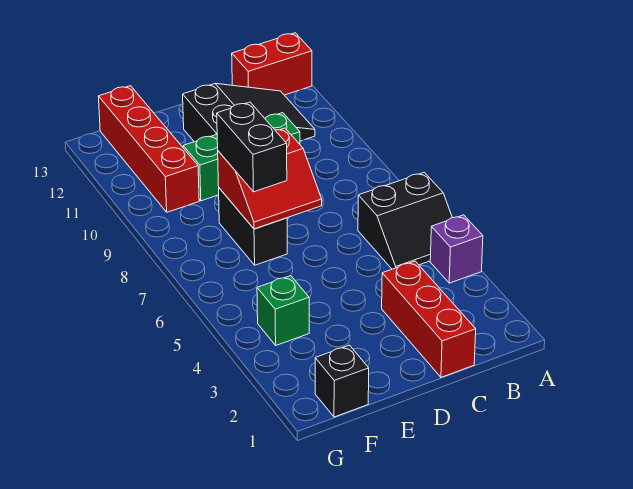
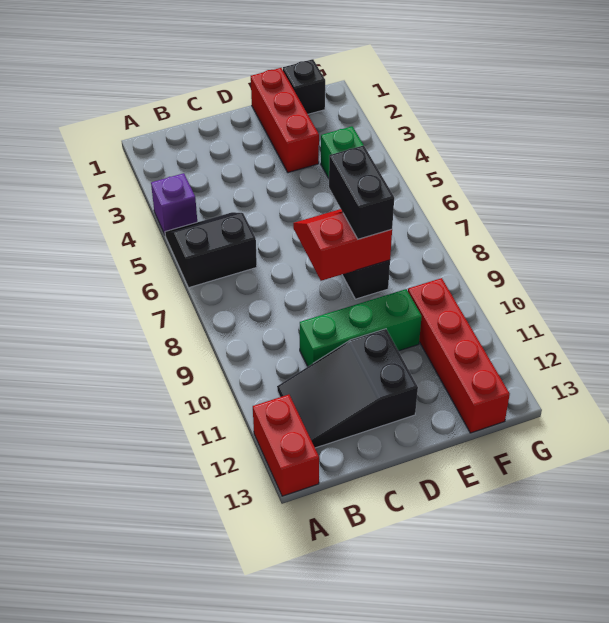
red brick A13:B13 level 1 -> red brick A12:A13 level 1
red brick C1:C3 level 1 -> red brick E1:E3 level 1

